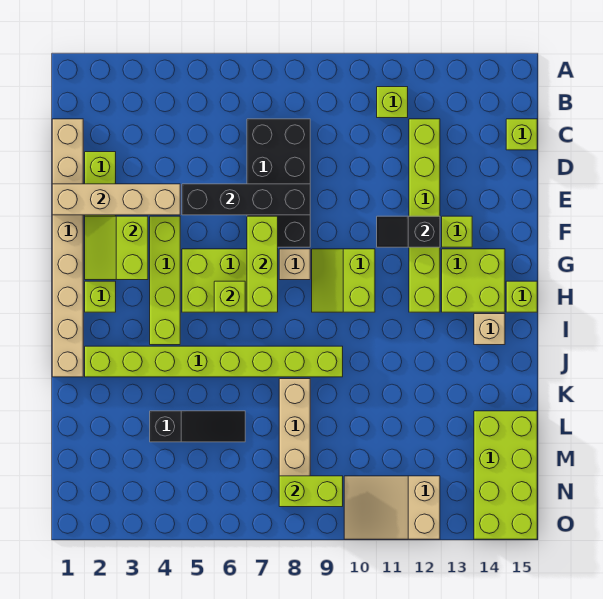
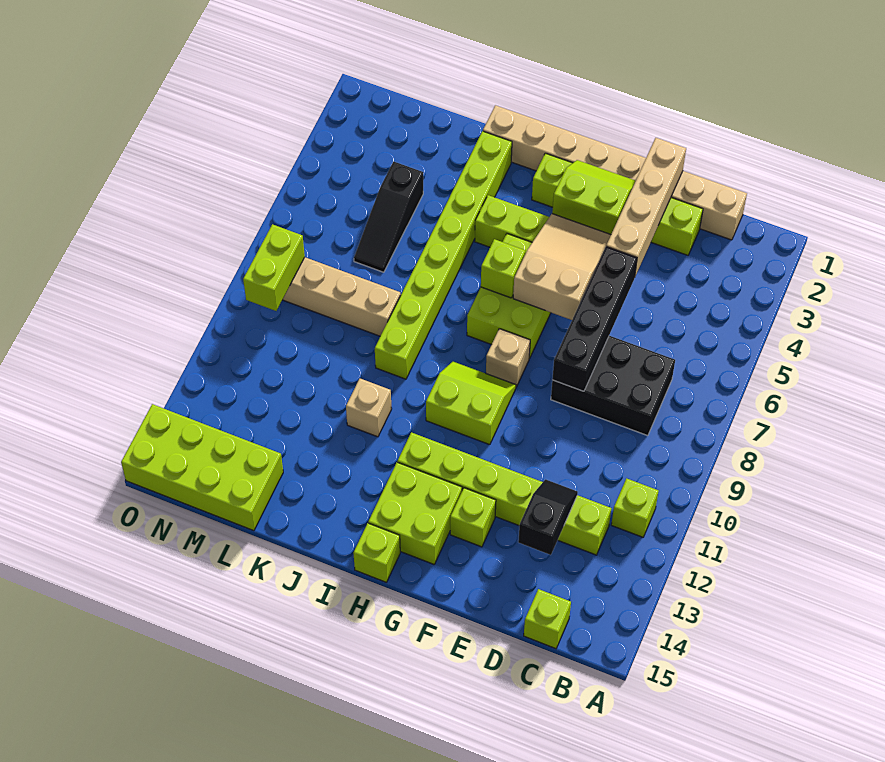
black brick C7:F8 level 1 -> black brick C7:E8 level 1
lime brick F7:H7 level 2 -> none
black slope F11:F12 level 2 top 12 -> black slope D12:D13 level 2 top 13
tan brick I14 level 1 -> tan brick J11 level 1
tan slope N10:O12 level 1 top 12 -> tan slope F4:G6 level 2 top 6

